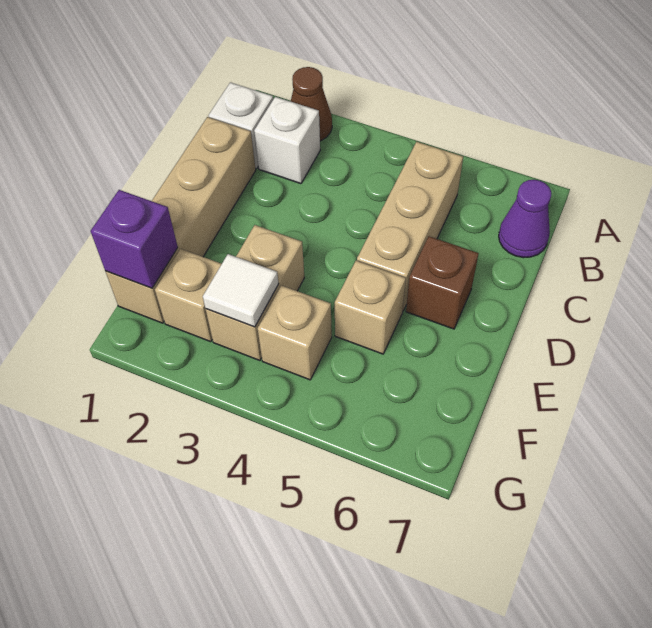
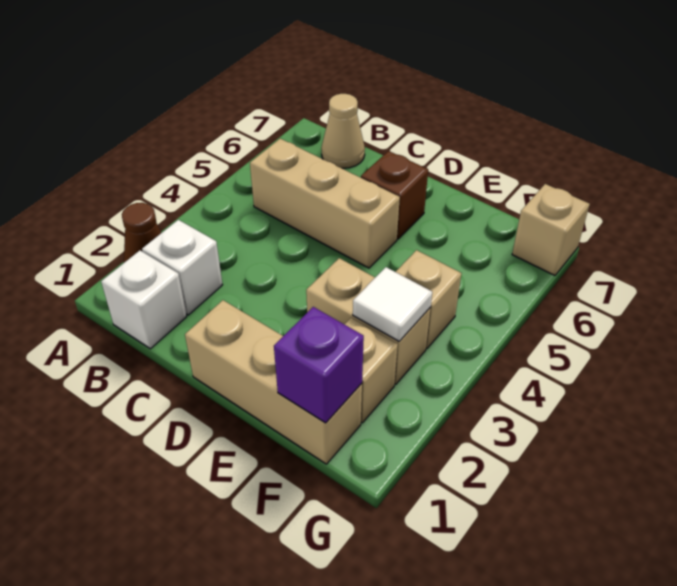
purple cone B7 level 1 -> tan cone B7 level 1
tan brick C1:F1 level 1 -> tan brick D1:F1 level 1
tan brick E5 level 1 -> tan brick G7 level 1

